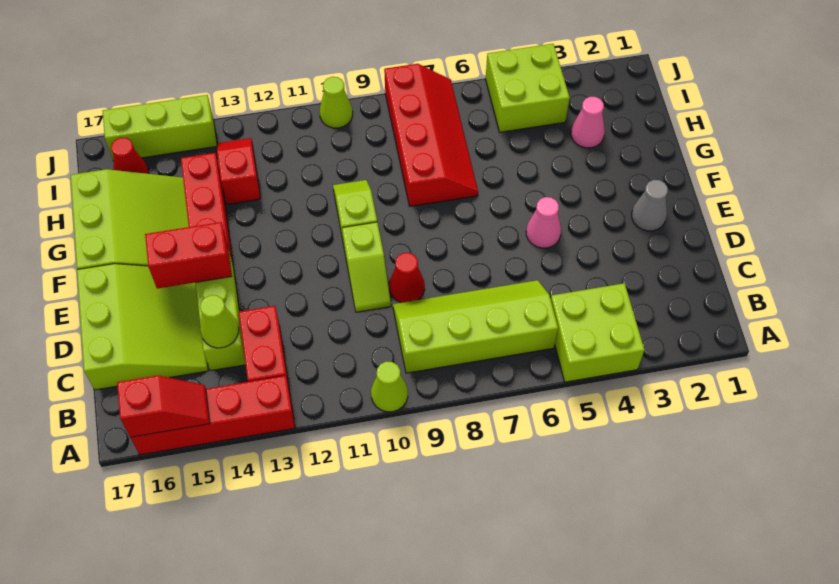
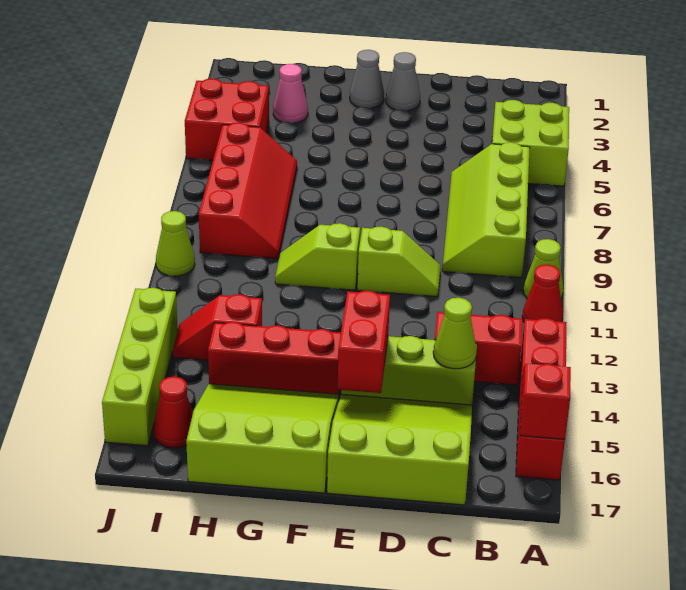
red cone D9 level 1 -> red cone A11 level 1
pink cone E5 level 1 -> none
none -> grey cone F2 level 1
red slope G7:J8 level 1 top 8 -> red slope H6:I9 level 1 top I
lime brick I4:J5 level 1 -> red brick I4:J5 level 1
lime brick J14:J16 level 1 -> lime brick J13:J16 level 1

